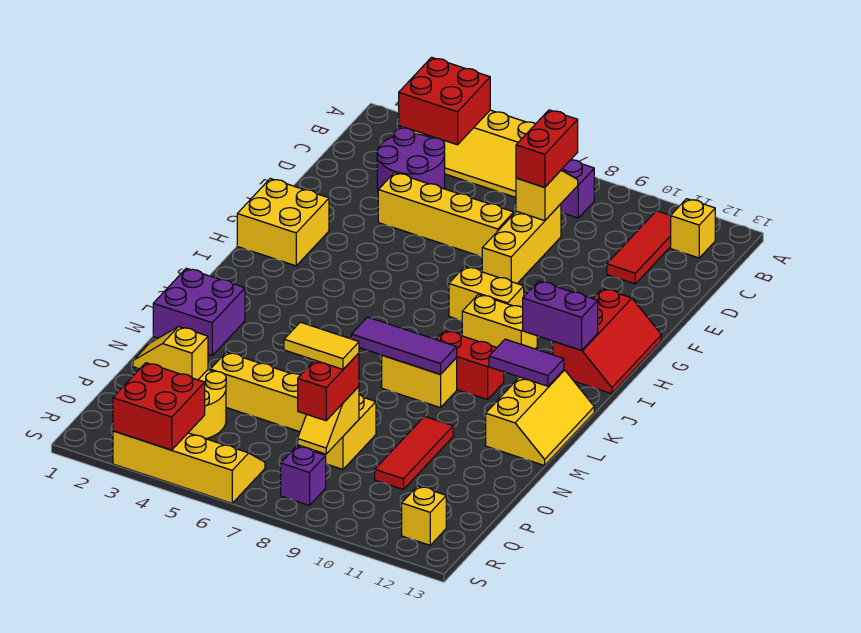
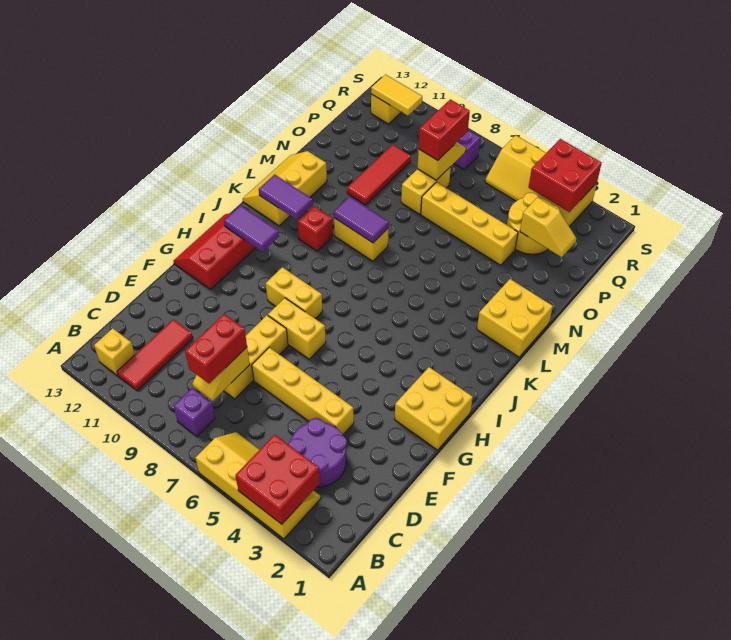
yellow brick I9:I10 level 1 -> yellow brick G7:G8 level 1
purple brick I11:I12 level 2 -> purple tile I11:I12 level 2
red brick K9:K10 level 1 -> red brick K10 level 1
purple brick L1:M2 level 1 -> yellow brick L1:M2 level 1
purple tile L7:L9 level 2 -> purple tile L8:L9 level 2
yellow tile P7:P8 level 4 -> yellow tile R11:R12 level 2

